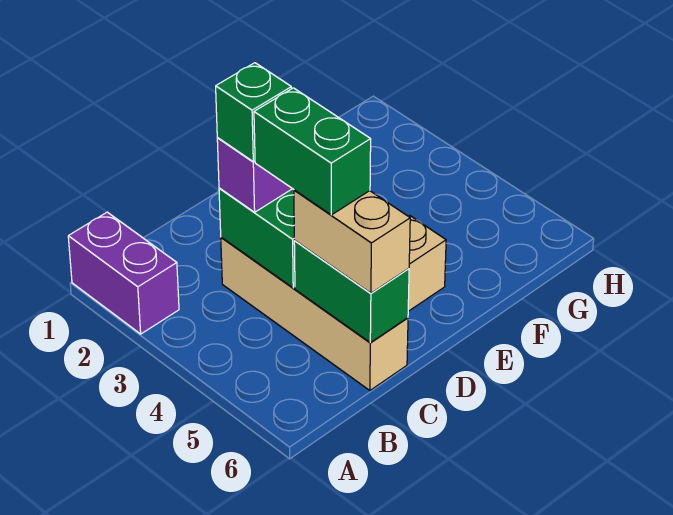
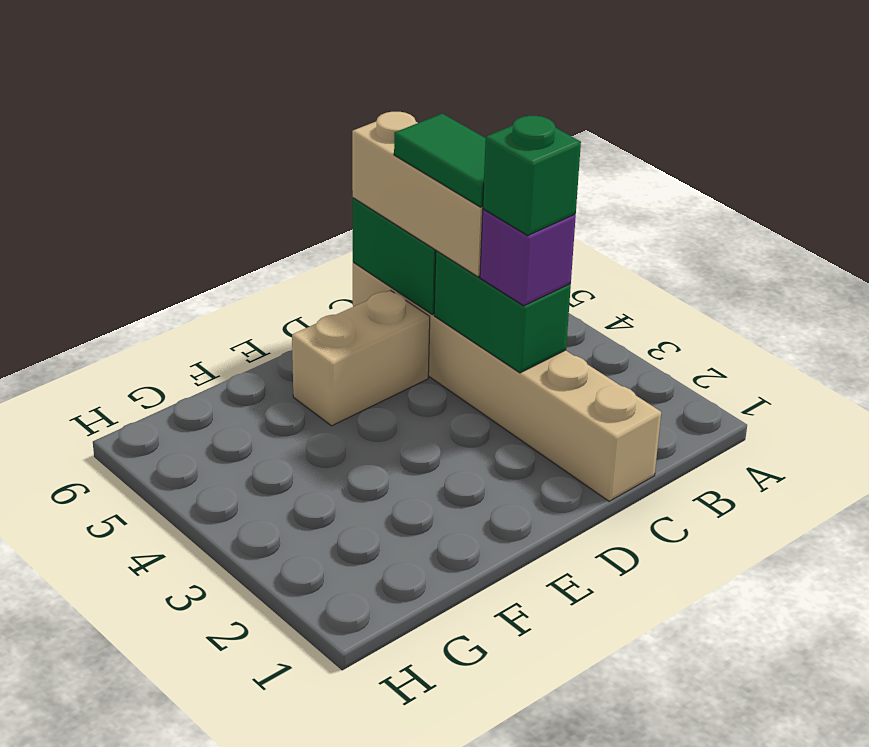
purple brick A1:A2 level 1 -> none
tan brick C3:C6 level 1 -> tan brick C1:C6 level 1
green brick C4:C5 level 4 -> green tile C4:C5 level 4
tan brick C5:C6 level 3 -> tan brick C4:C6 level 3

